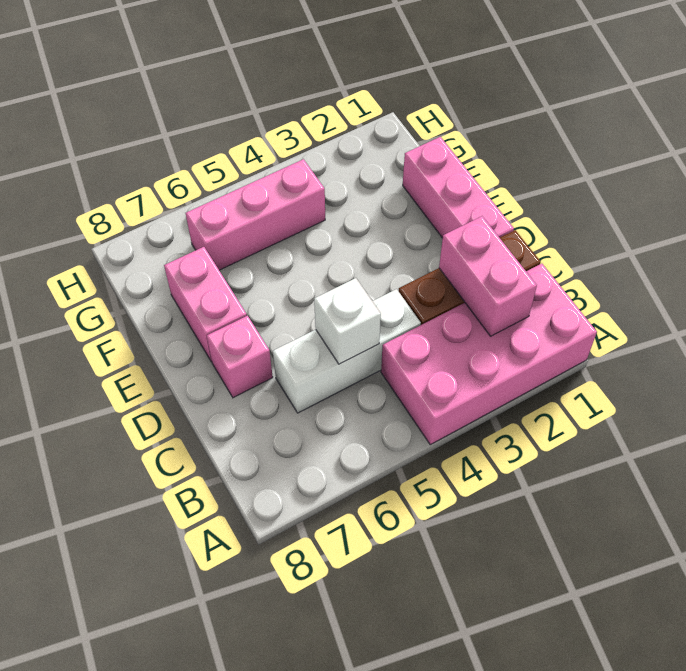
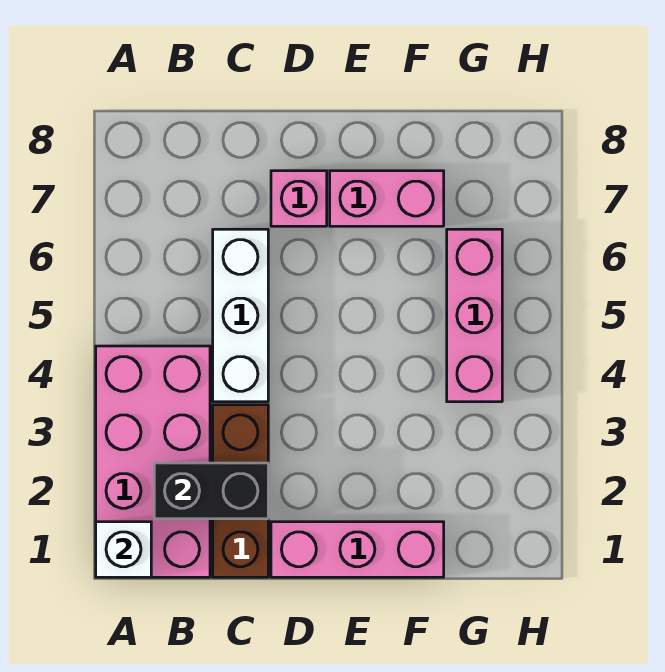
pink brick B2:C2 level 2 -> black brick B2:C2 level 2
white brick C5 level 2 -> white brick A1 level 2

